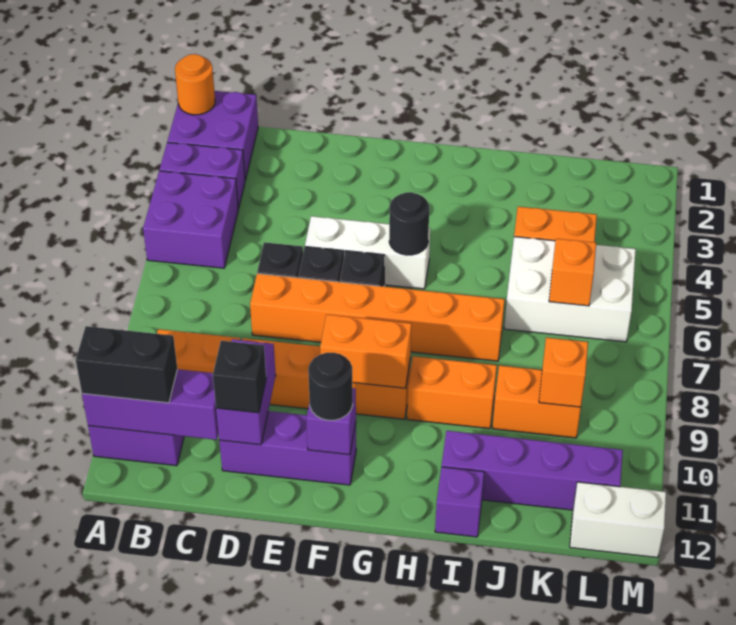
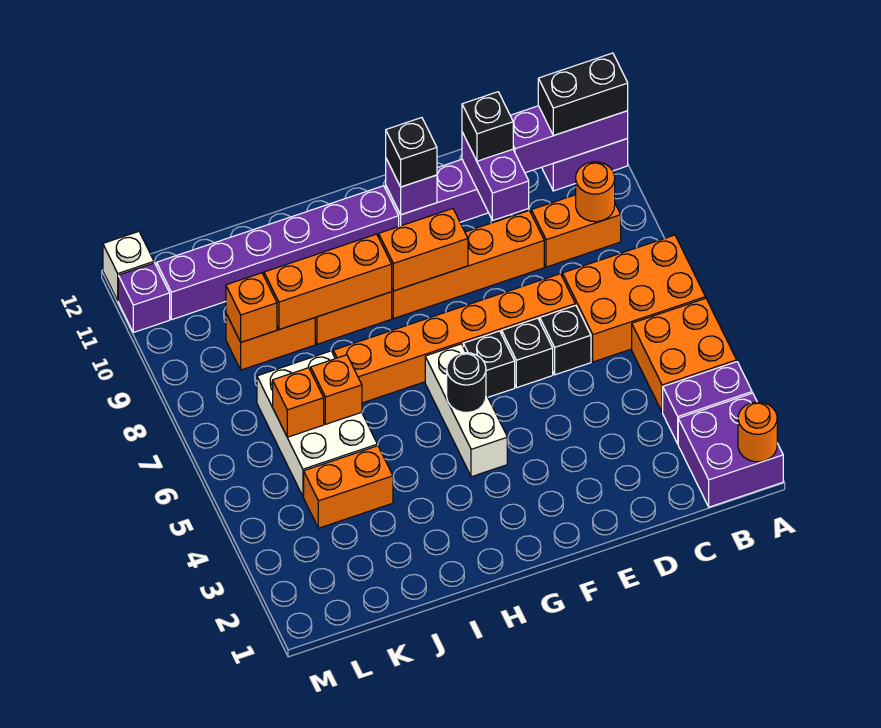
purple brick A4:B5 level 1 -> orange brick A4:B5 level 1
none -> orange brick A6:C7 level 1
none -> orange round brick B9 level 2
white brick E5:G5 level 1 -> white brick G4:G6 level 1
black round brick F11 level 3 -> black brick F11 level 3
none -> orange brick H9:J9 level 2
purple brick I11:L11 level 1 -> purple brick G11:L11 level 1
purple brick I12 level 1 -> purple brick M11 level 1
white brick J5:L6 level 1 -> white brick J5:K7 level 1
none -> orange brick J6 level 2
white brick L12:M12 level 1 -> white brick M12 level 1

